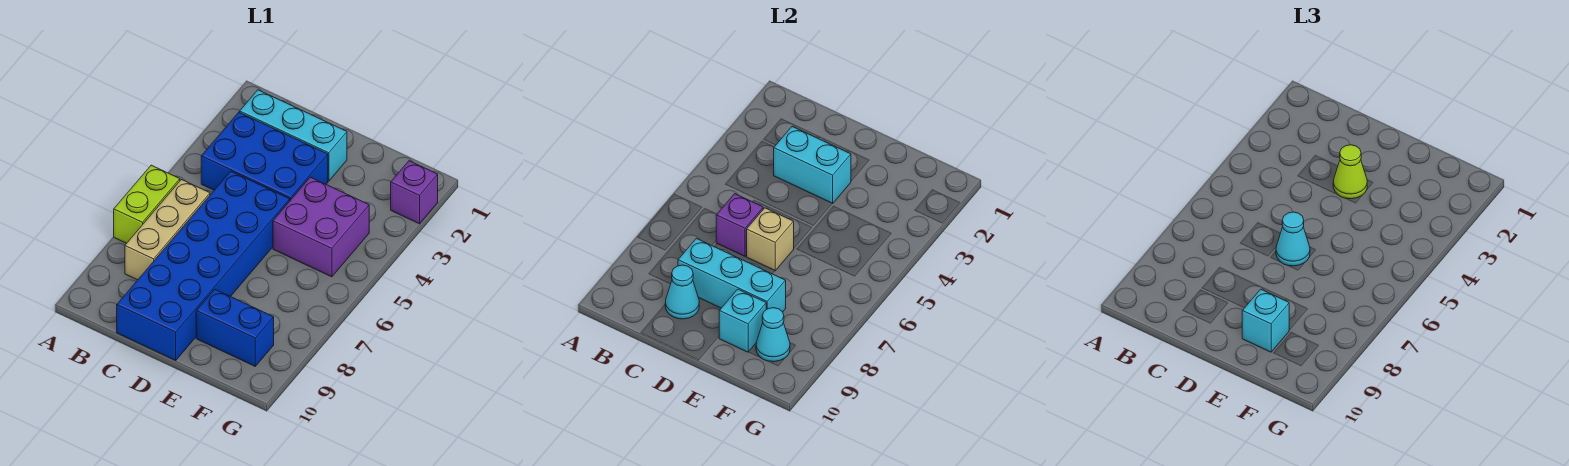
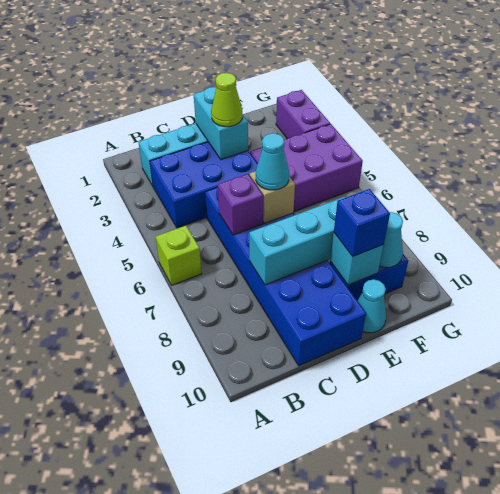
lime brick A6:A7 level 1 -> lime brick A6 level 1
tan brick B6:B8 level 1 -> none
cyan brick C3:D3 level 2 -> cyan brick D2:D3 level 2
cyan cone C9 level 2 -> cyan cone E10 level 1
purple brick E4:F5 level 1 -> purple brick E4:G5 level 1
cyan brick E9 level 3 -> blue brick E9 level 3
purple brick G2 level 1 -> purple brick G2:G3 level 1

